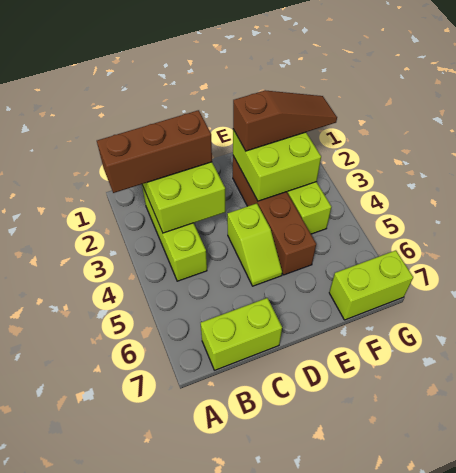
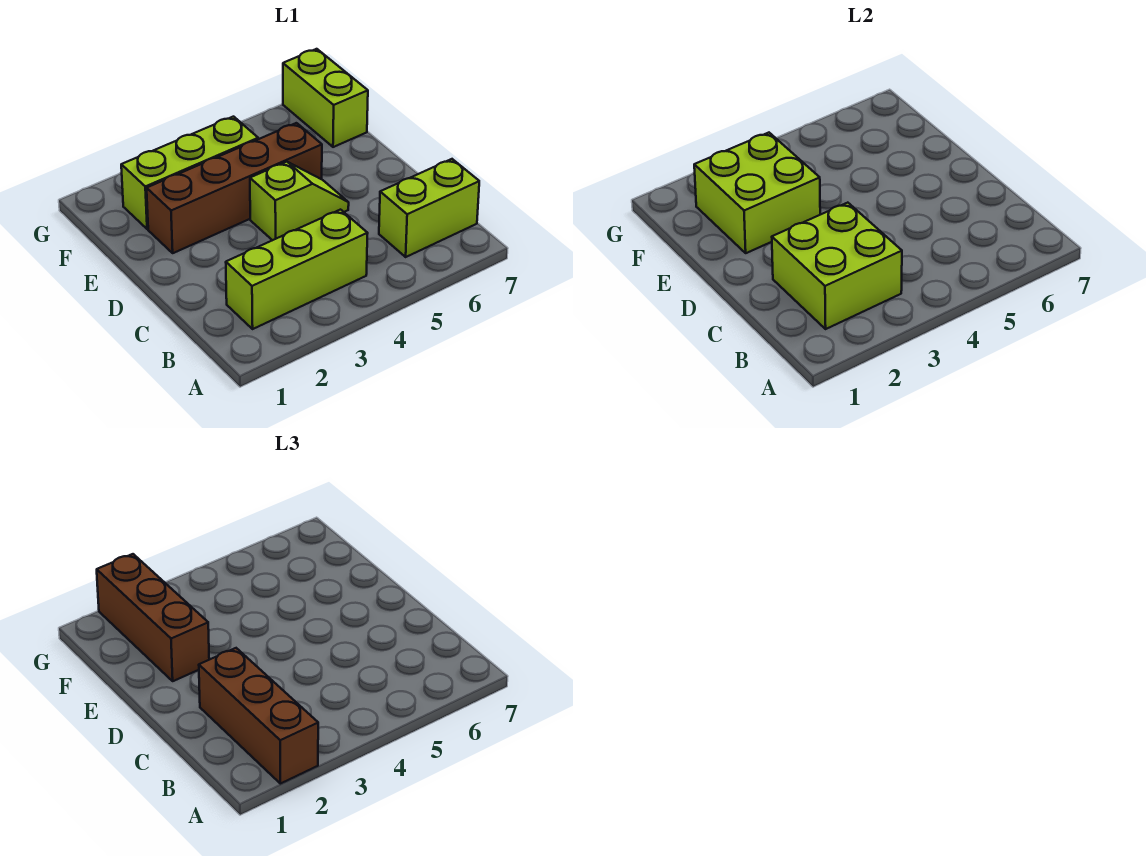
lime brick B7:C7 level 1 -> lime brick B6:B7 level 1
brown slope E2:G2 level 3 top E -> brown brick E2:G2 level 3

